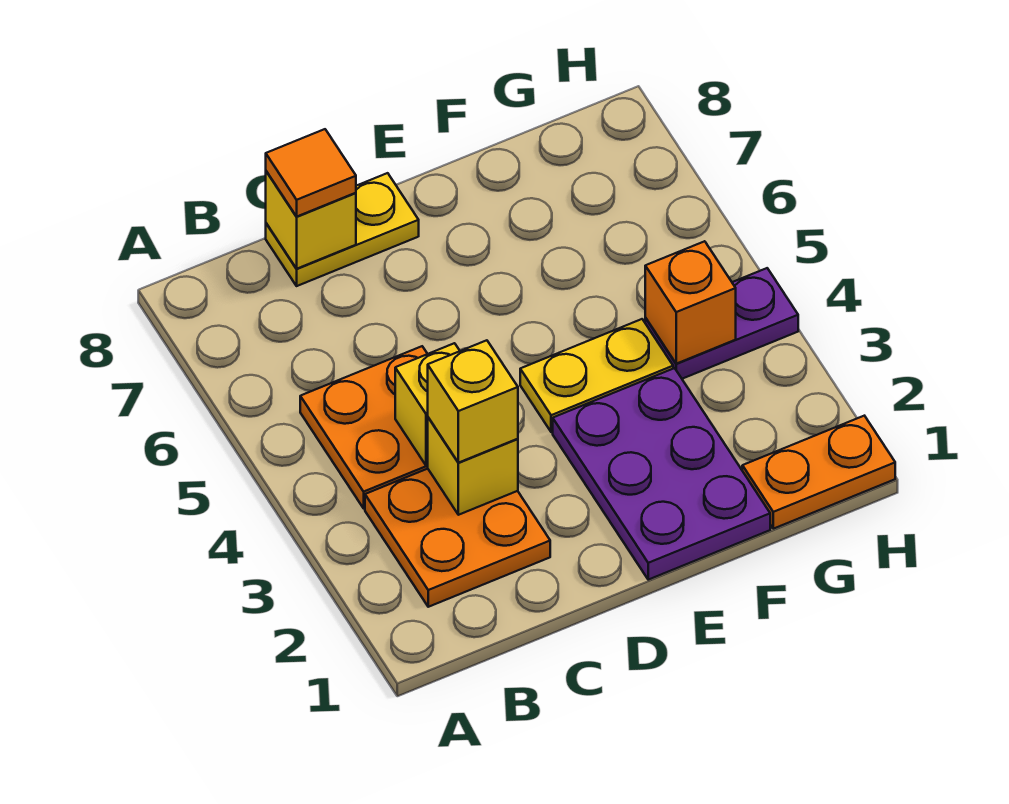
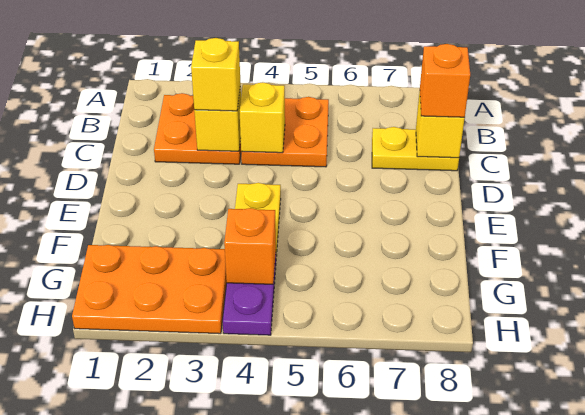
yellow plate C8:D8 level 1 -> yellow plate C7:C8 level 1
orange tile C8 level 3 -> orange brick C8 level 3
purple plate E1:F3 level 1 -> none
orange plate G1:H1 level 1 -> orange plate G1:H3 level 1

